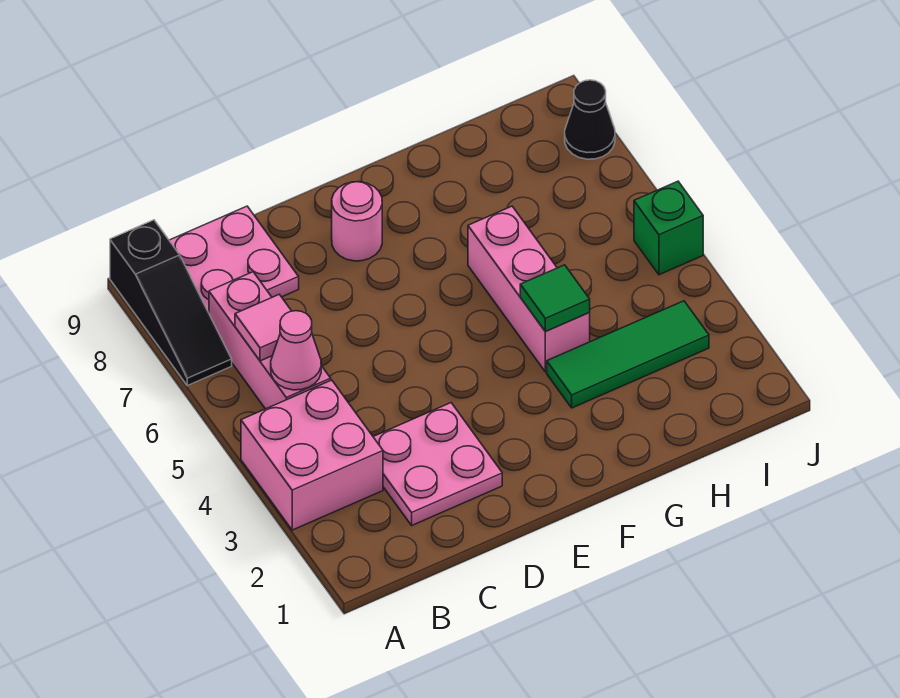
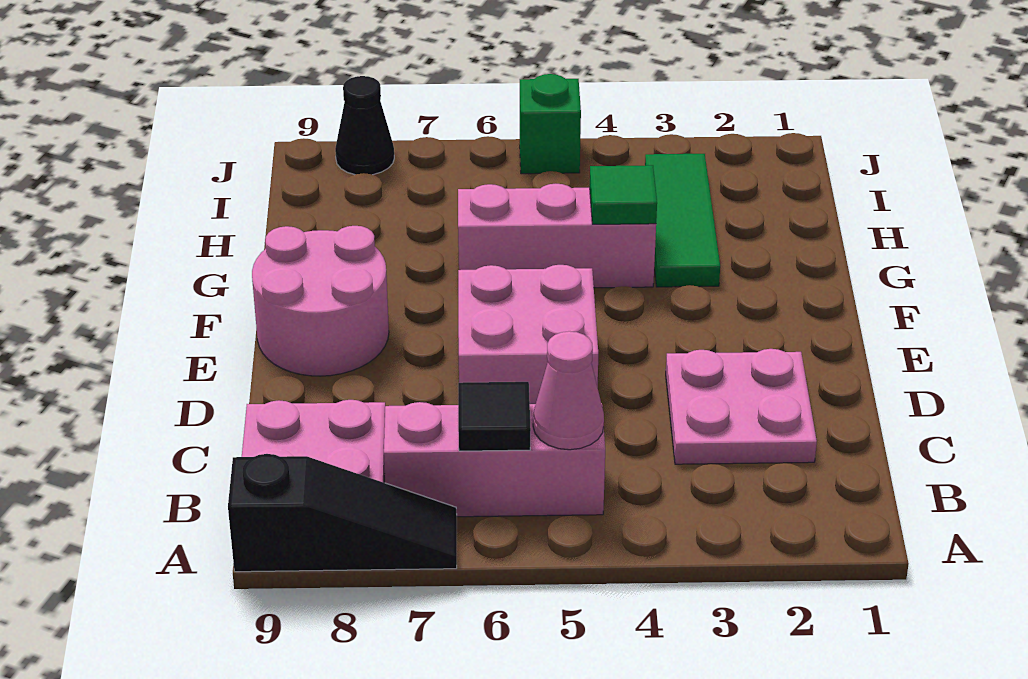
pink brick A3:B4 level 1 -> pink brick D5:E6 level 1
pink tile B6 level 2 -> black tile B6 level 2
pink round brick E8 level 1 -> pink round brick E8:F9 level 1

